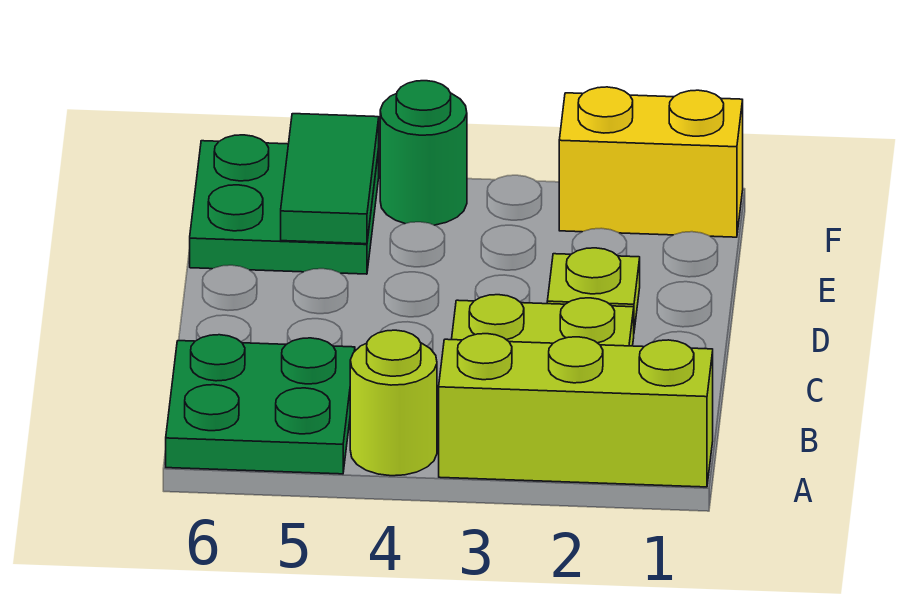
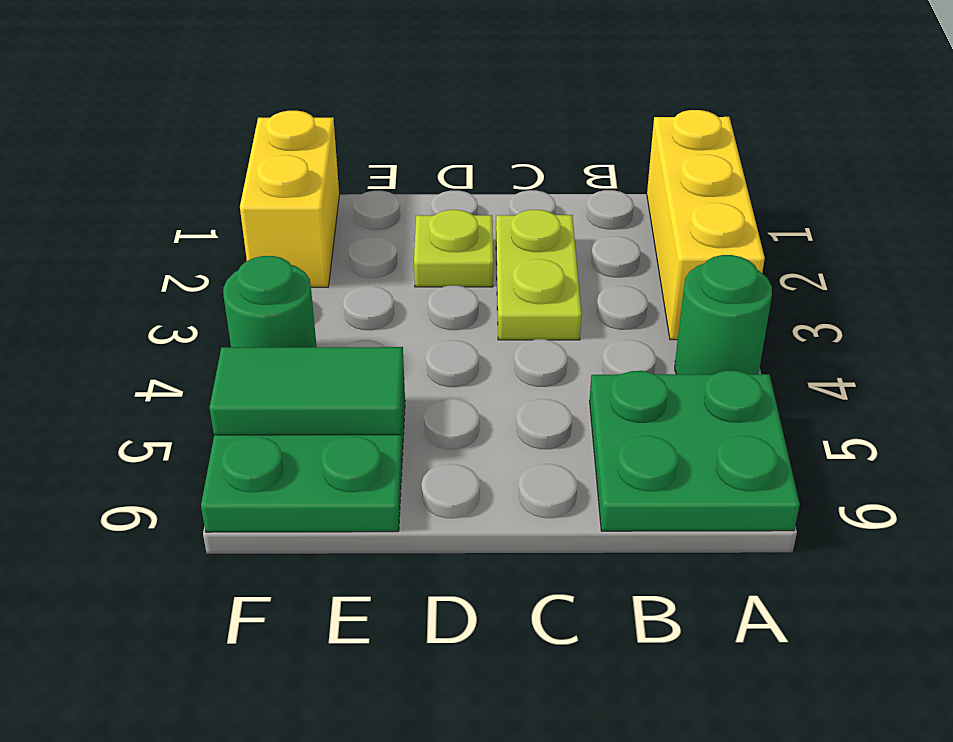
lime brick A1:A3 level 1 -> yellow brick A1:A3 level 1
lime round brick A4 level 1 -> green round brick A4 level 1

